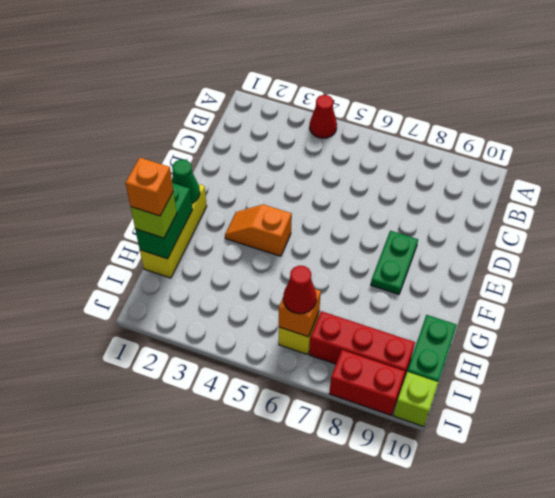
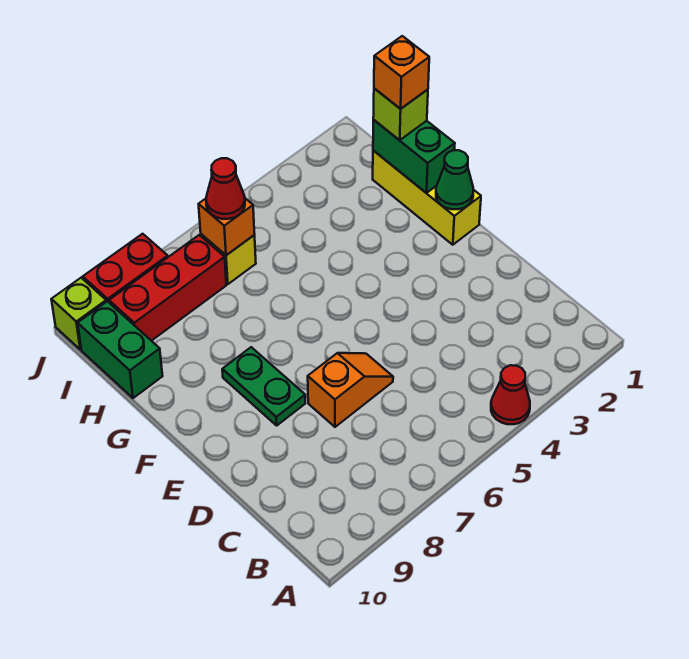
orange slope F3:F4 level 1 top 4 -> orange slope D6:D7 level 1 top 7

